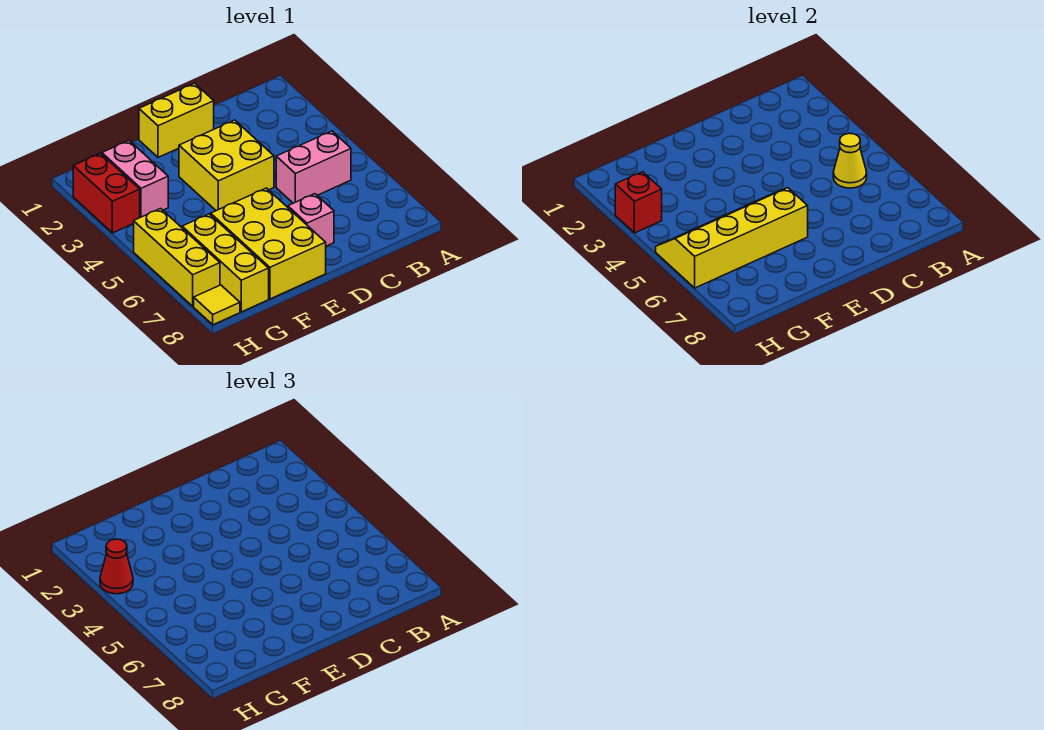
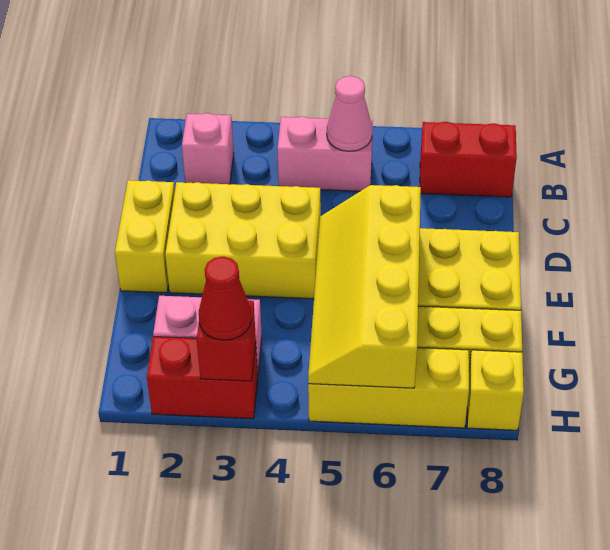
pink brick B5:C5 level 1 -> pink brick B4:B5 level 1
yellow cone B5 level 2 -> pink cone B5 level 2
none -> red brick B7:B8 level 1
yellow brick D3:E4 level 1 -> yellow brick D2:E4 level 1
pink brick D7 level 1 -> pink brick B2 level 1
yellow tile H8 level 1 -> yellow brick H8 level 1

